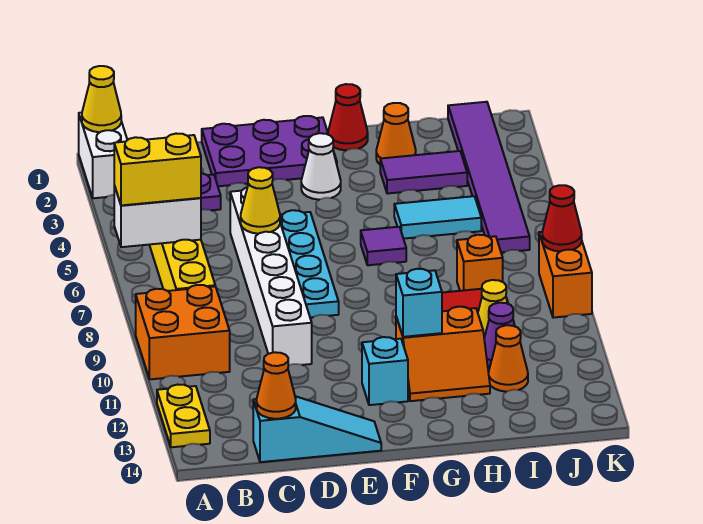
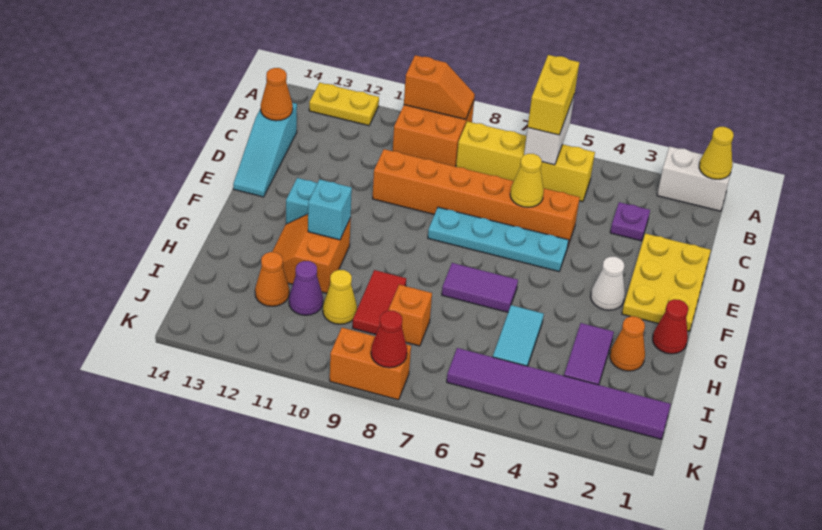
none -> orange slope A9:A10 level 2 top 10
purple plate D1:F2 level 1 -> yellow plate D1:F2 level 1
white brick D5:D10 level 1 -> orange brick D5:D10 level 1
purple tile G6 level 1 -> purple tile G6:G7 level 1

